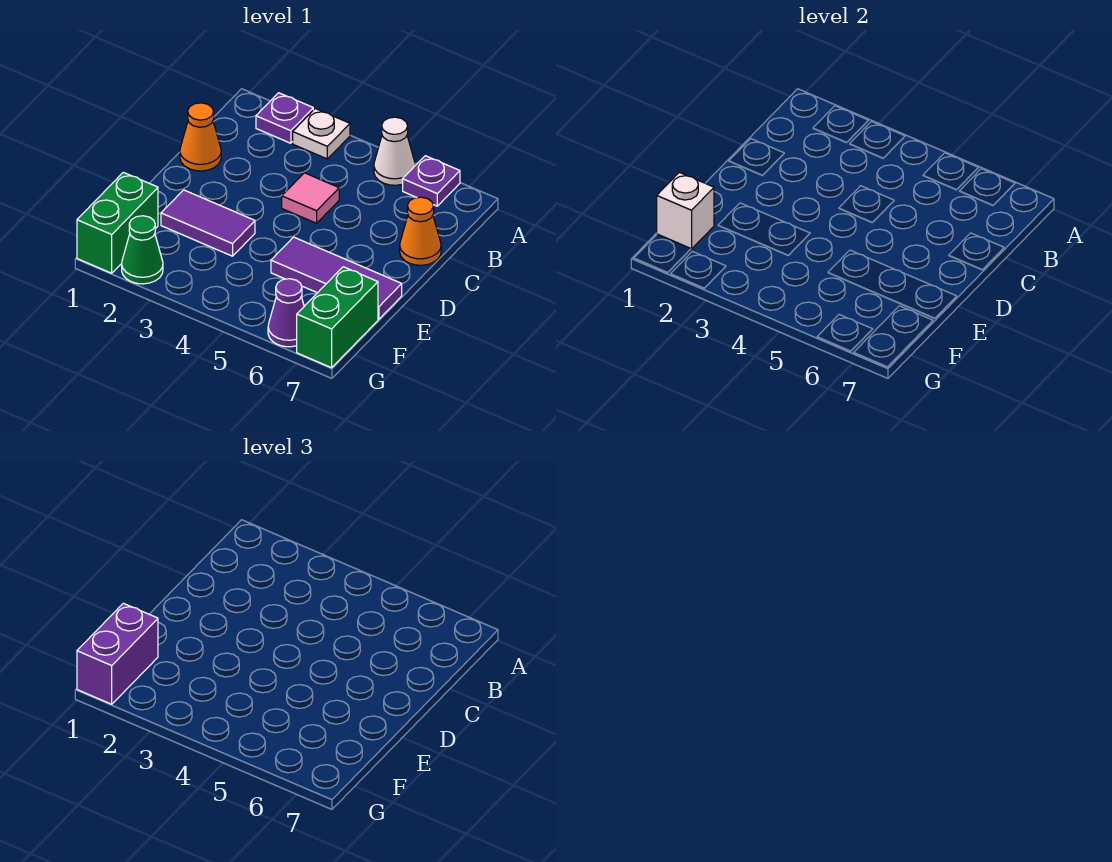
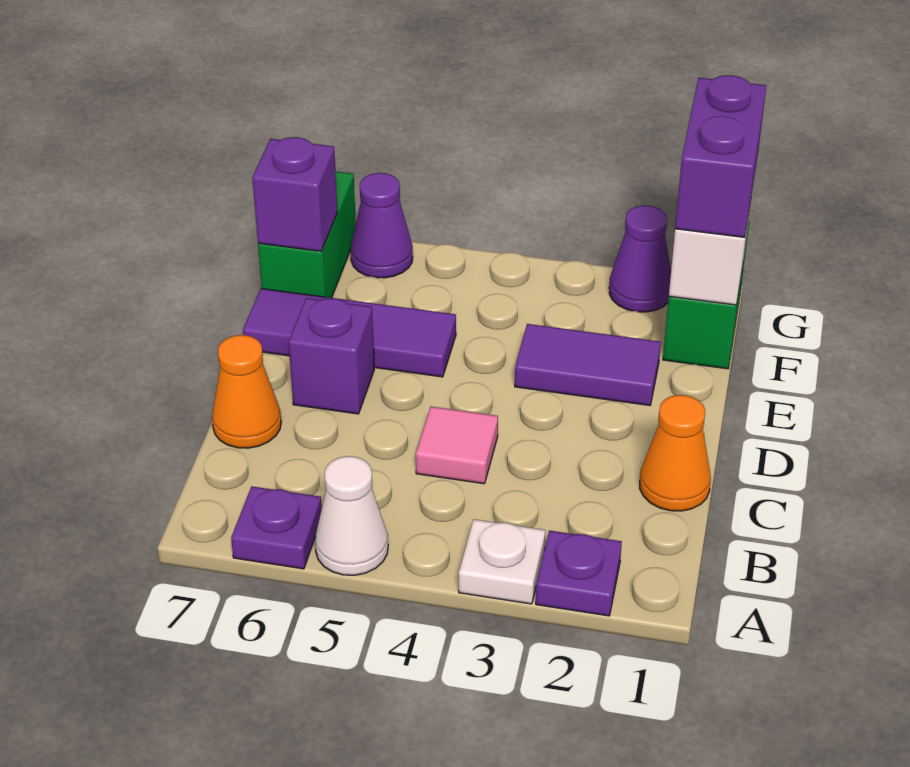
none -> purple brick D6 level 1
none -> purple brick F7 level 2
green cone G2 level 1 -> purple cone G2 level 1

